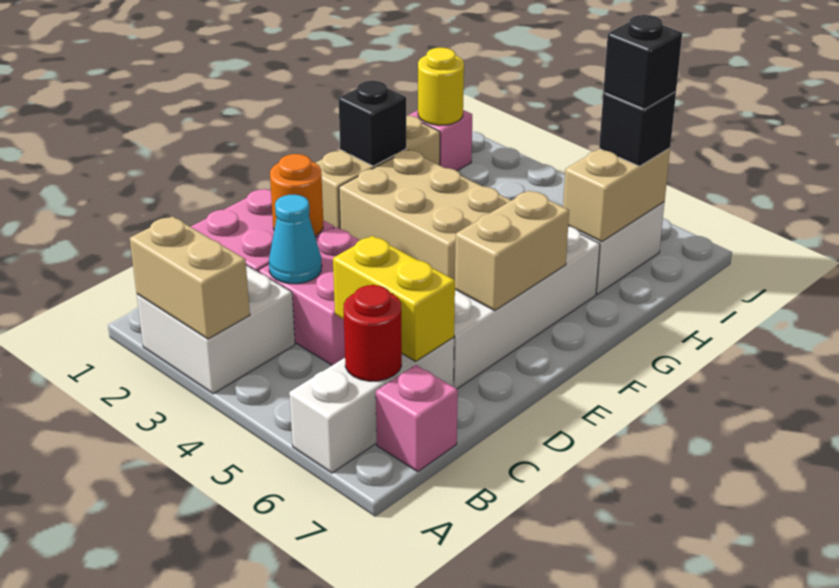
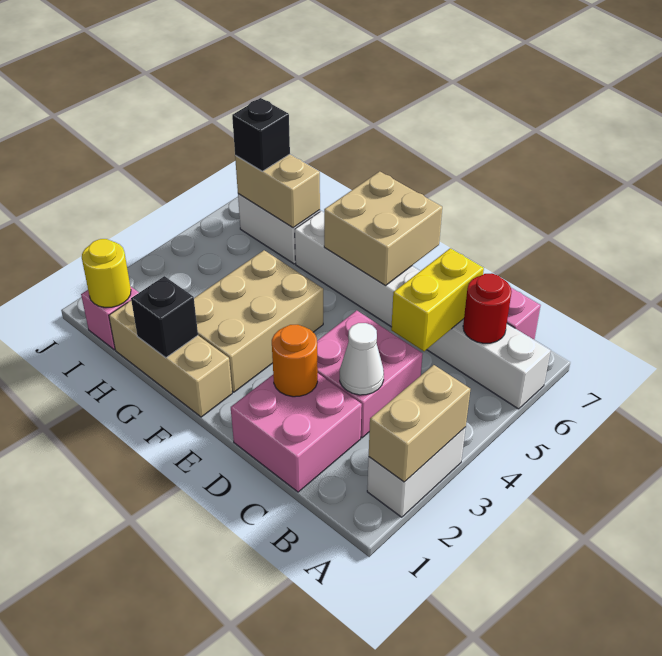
white brick A2:B3 level 1 -> white brick A2:A3 level 1
cyan cone C3 level 2 -> white cone C3 level 2
tan brick E6:F6 level 2 -> tan brick E6:F7 level 2
black brick I6 level 4 -> none

